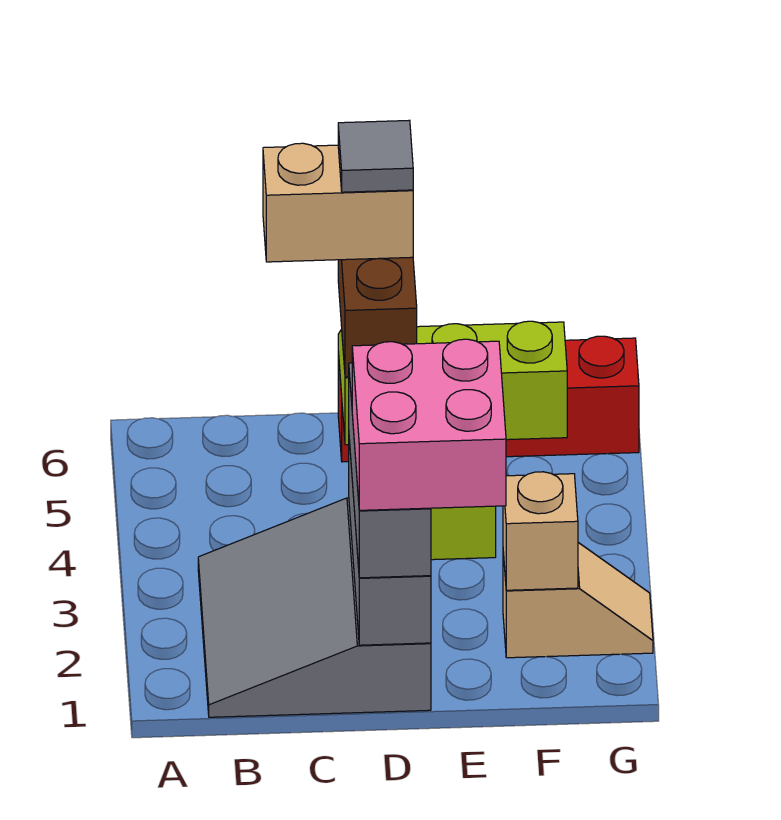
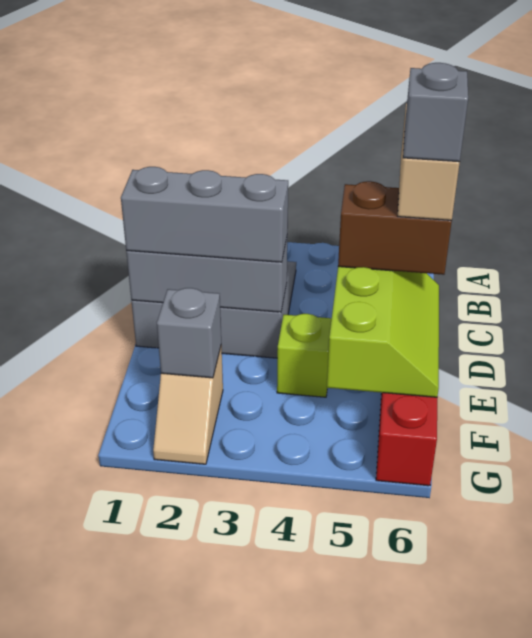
pink brick D1:E2 level 4 -> none
grey tile D6 level 5 -> grey brick D6 level 5
tan brick F2 level 2 -> grey brick F2 level 2

